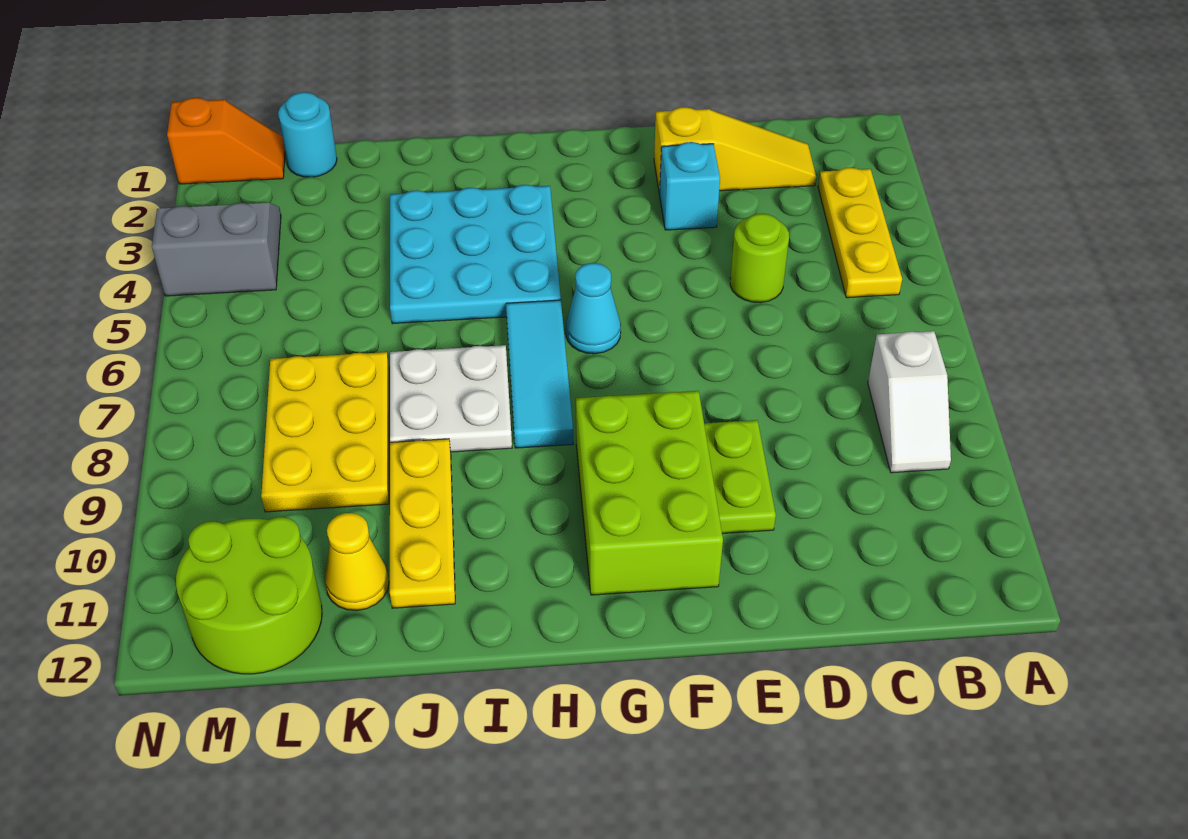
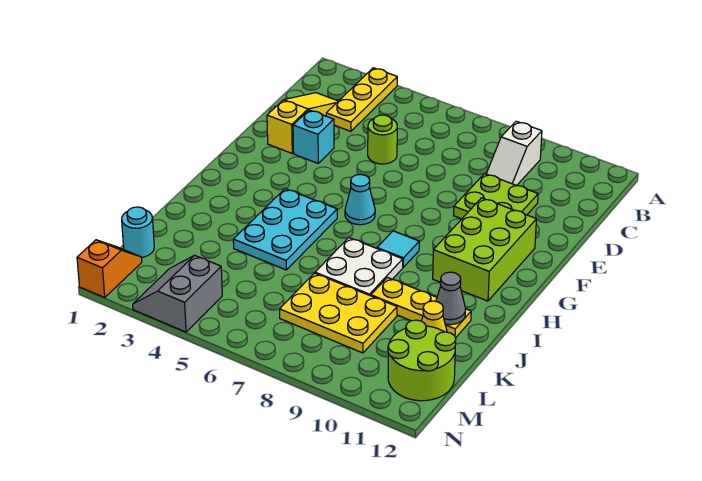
yellow plate B3:B5 level 1 -> yellow plate A3:C3 level 1
white slope B8:B9 level 1 top 8 -> white slope B9:C9 level 1 top B
lime plate E9:E10 level 1 -> lime plate D9:E10 level 1
lime brick F9:G11 level 1 -> lime brick F10:H11 level 1
cyan plate H3:J5 level 1 -> cyan plate H4:J5 level 1
cyan tile H6:H8 level 1 -> cyan tile H8 level 1
none -> grey cone J11 level 2

